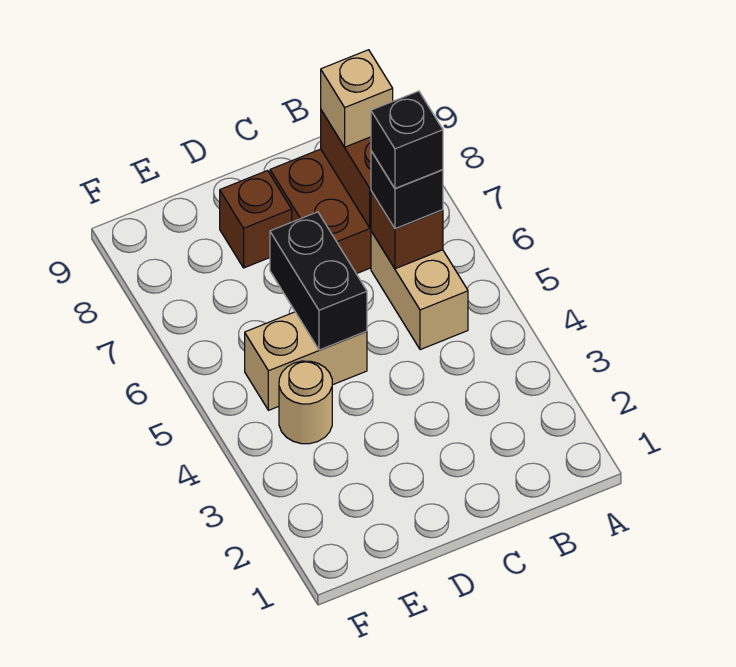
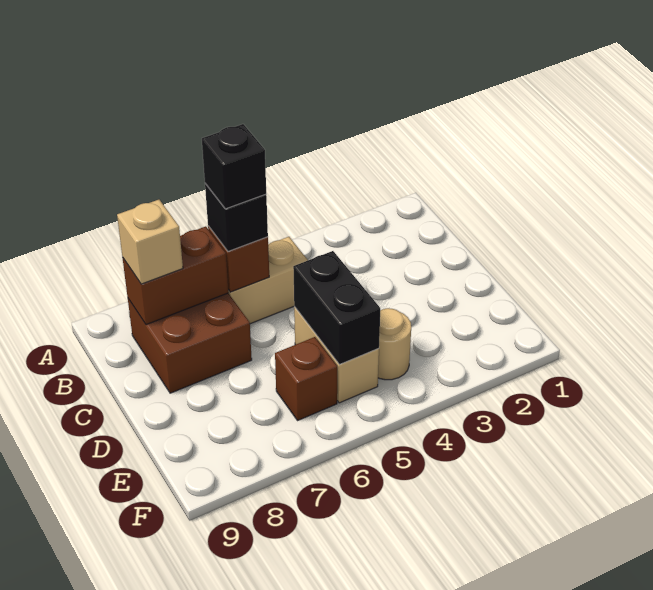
black brick D5:D6 level 2 -> black brick D5:E5 level 2
brown brick D8 level 1 -> brown brick E6 level 1

